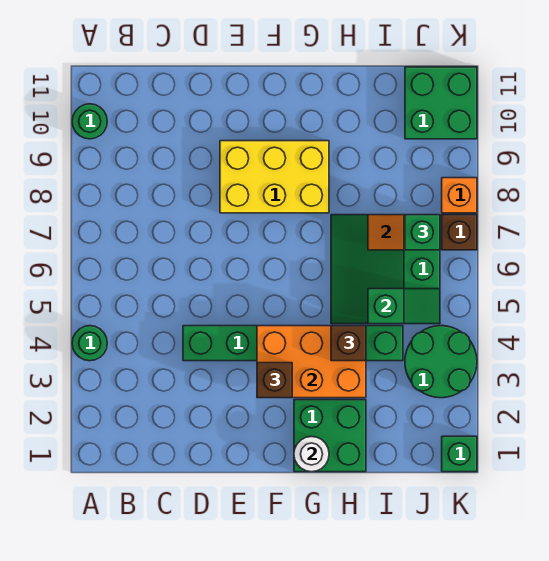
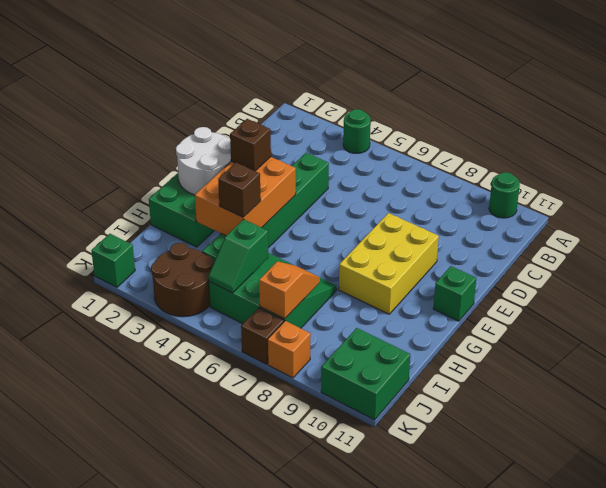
white round brick G1 level 2 -> white round brick F1:G2 level 2
green round brick J3:K4 level 1 -> brown round brick J3:K4 level 1
green brick J7 level 3 -> green brick F11 level 1

